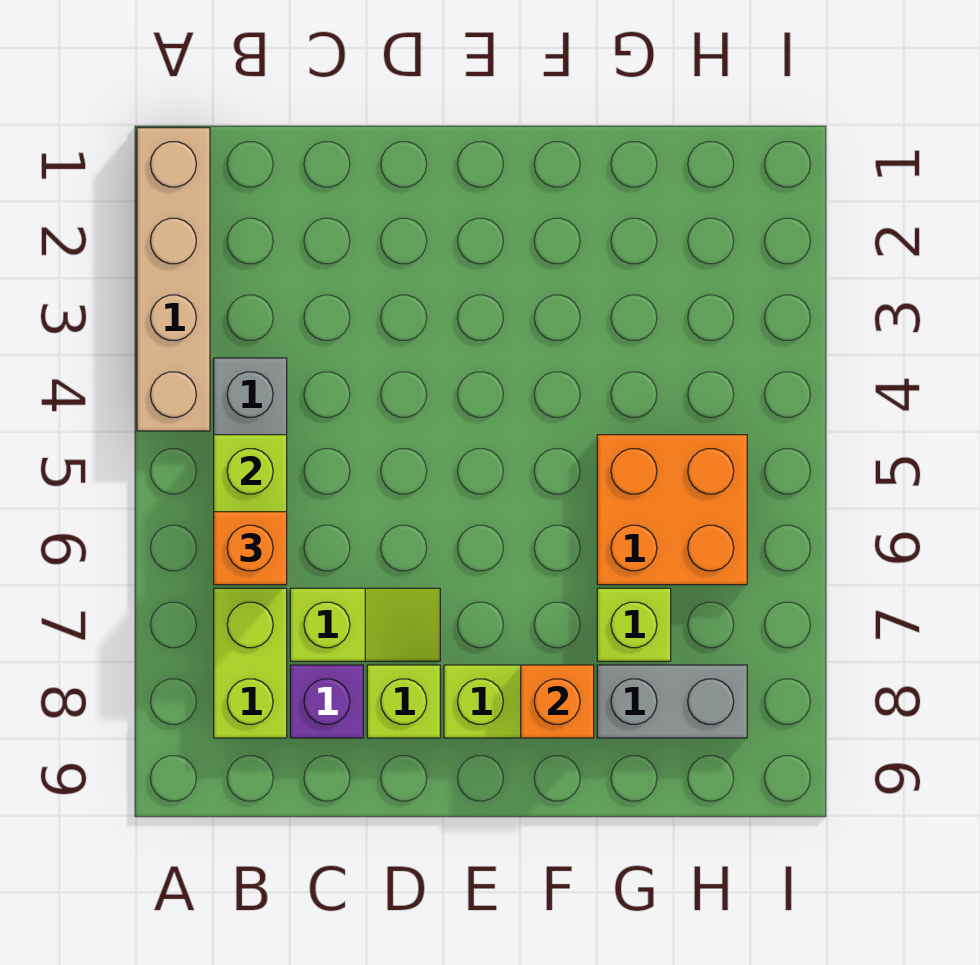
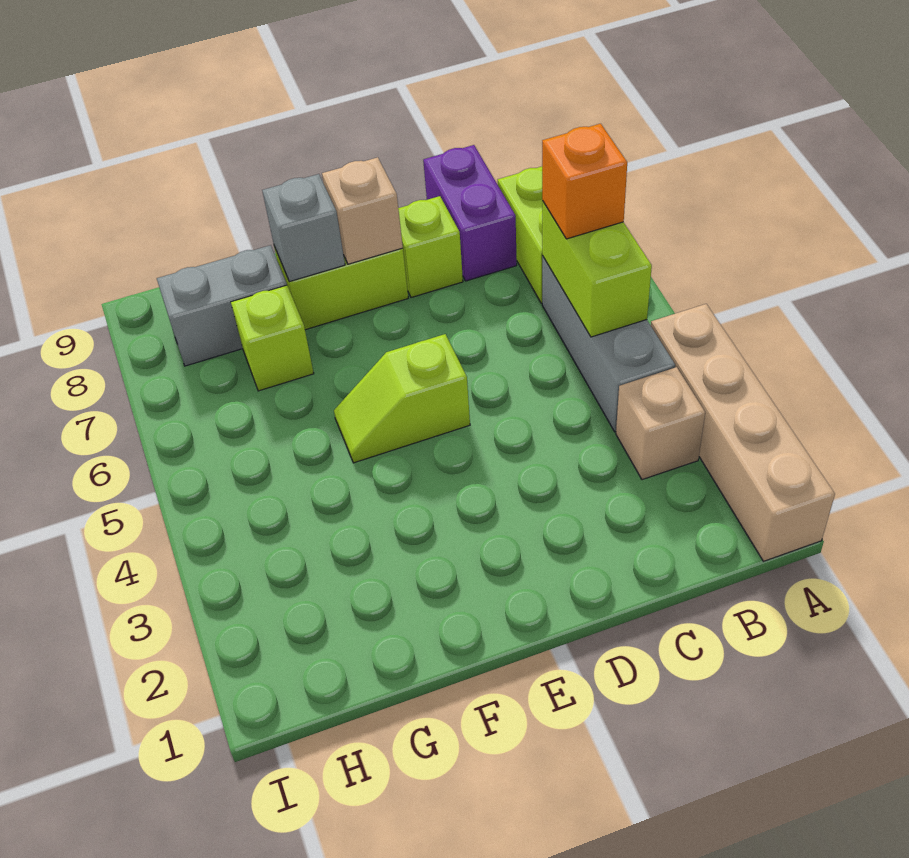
none -> tan brick B3 level 1
lime slope C7:D7 level 1 top C -> lime slope E5:F5 level 1 top E
purple brick C8 level 1 -> purple brick C8:C9 level 1
none -> tan brick E8 level 2
orange brick F8 level 2 -> grey brick F8 level 2
orange brick G5:H6 level 1 -> none

